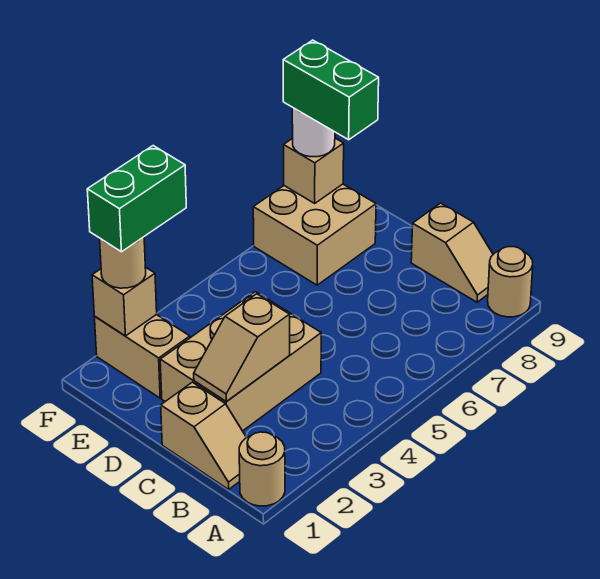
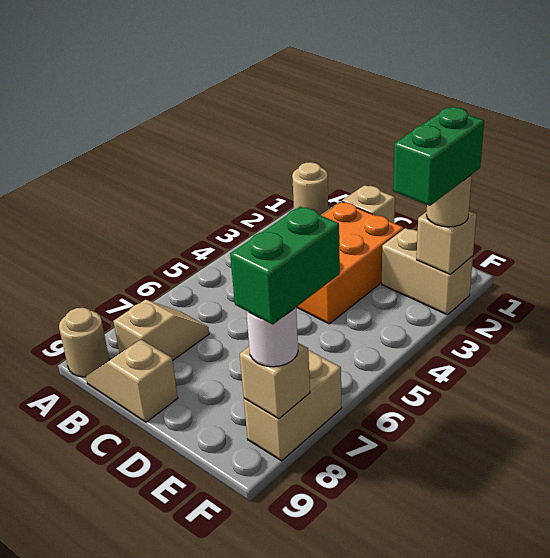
tan brick C2:D4 level 1 -> orange brick C2:D4 level 1
tan slope C2:C3 level 2 top 3 -> tan slope B7:B8 level 1 top 8
tan brick E7:F8 level 1 -> tan brick F7:F8 level 1
green brick E8:F8 level 4 -> green brick F7:F8 level 4

